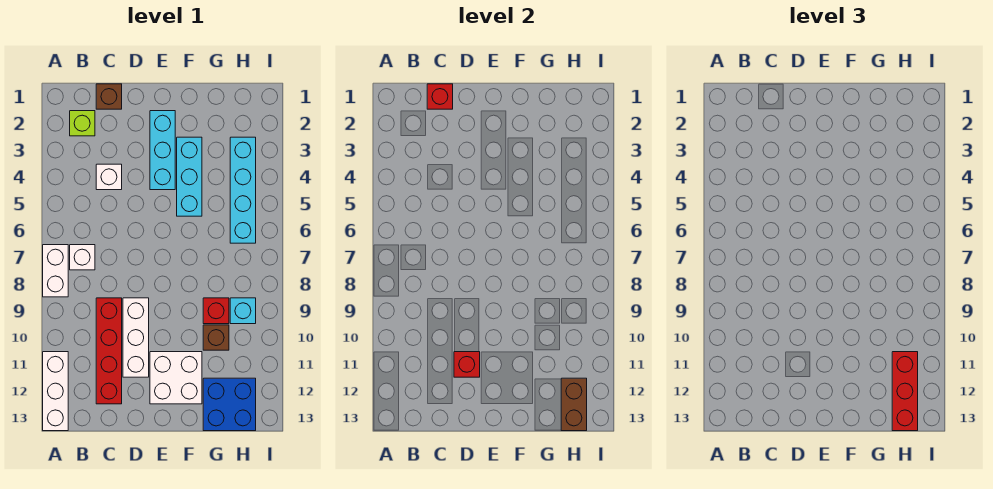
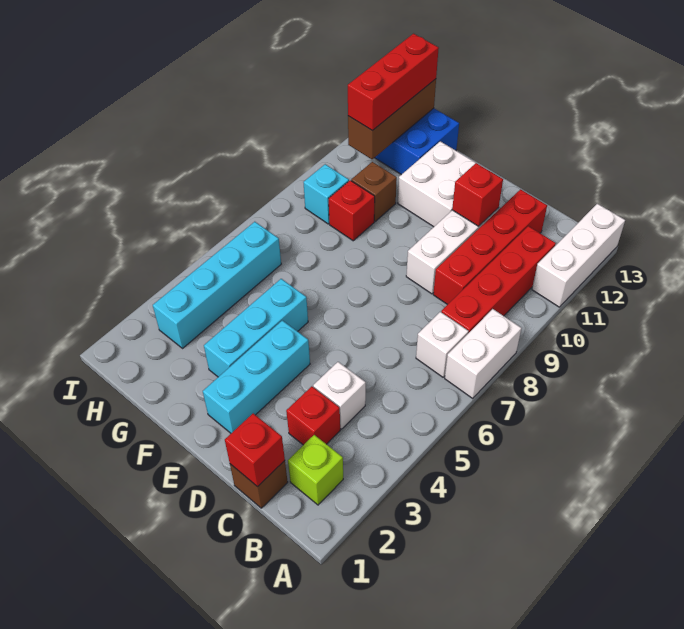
none -> red brick B8:B11 level 1
none -> red brick C3 level 1
brown brick H12:H13 level 2 -> brown brick H11:H13 level 2

